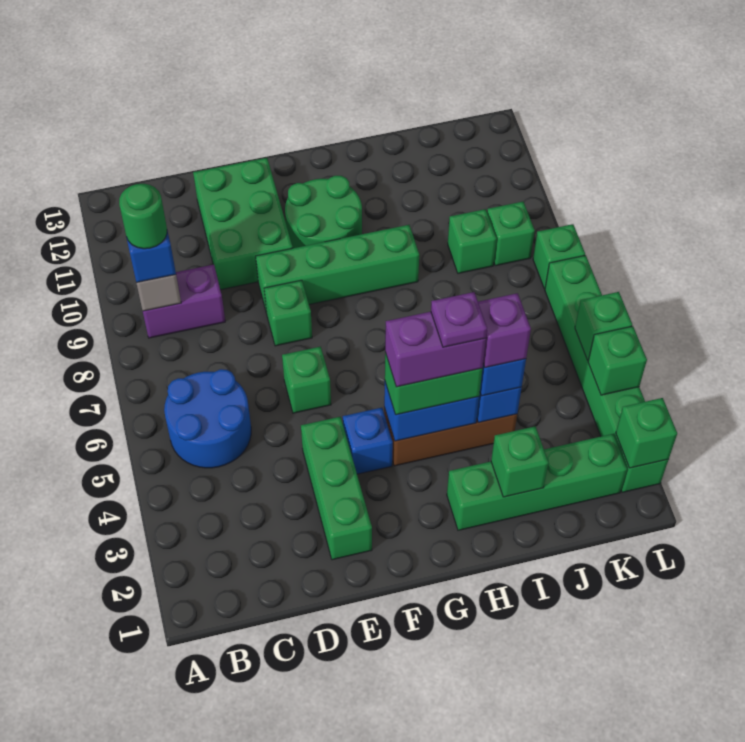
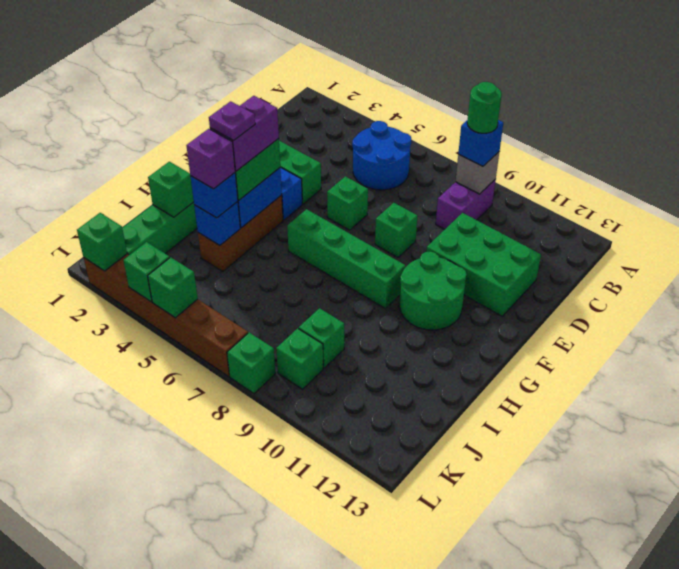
green brick E9:H9 level 1 -> green brick G6:G9 level 1
green brick L2:L7 level 1 -> brown brick L2:L7 level 1

